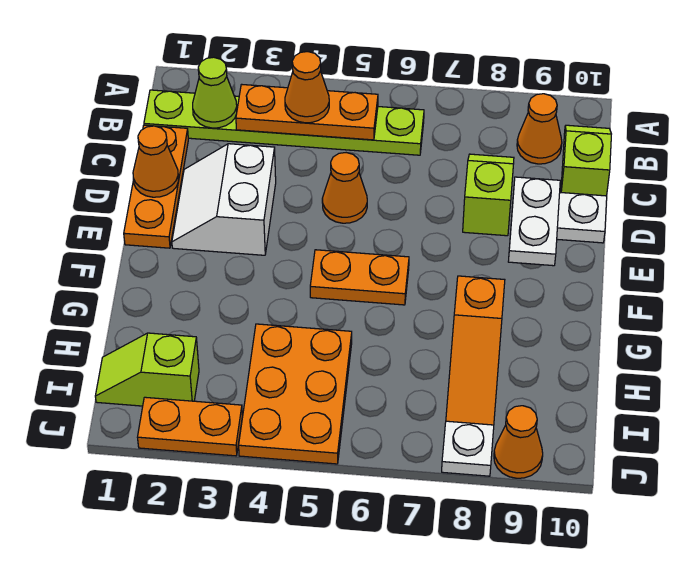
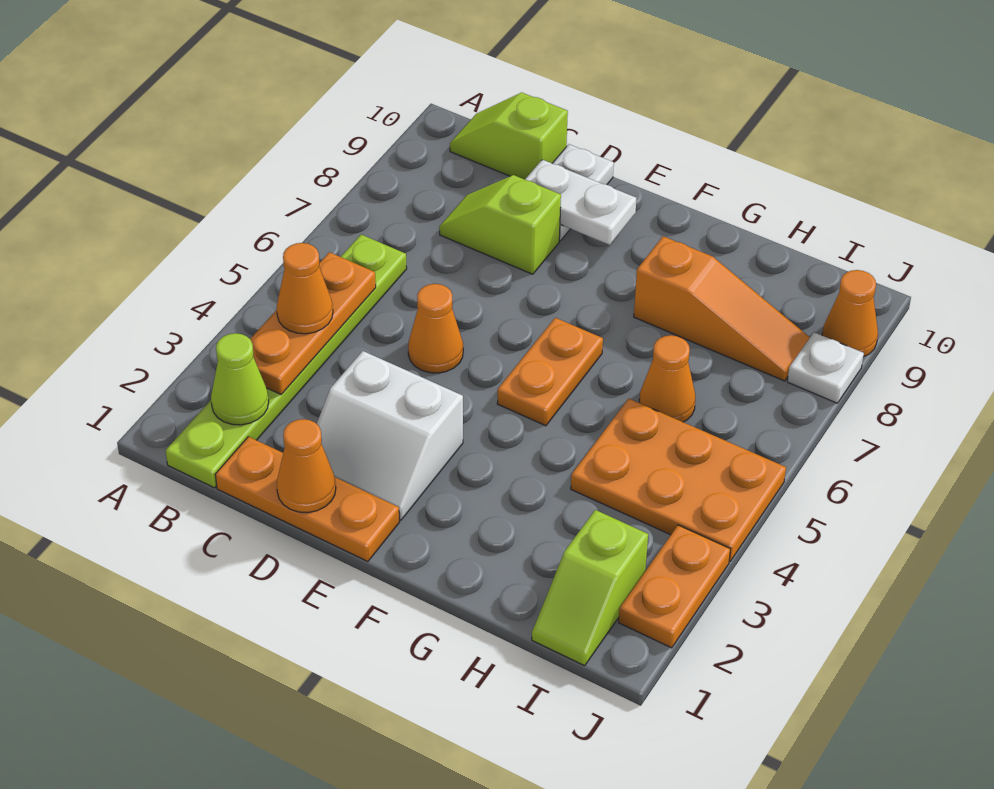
orange cone B9 level 1 -> orange cone H6 level 1

